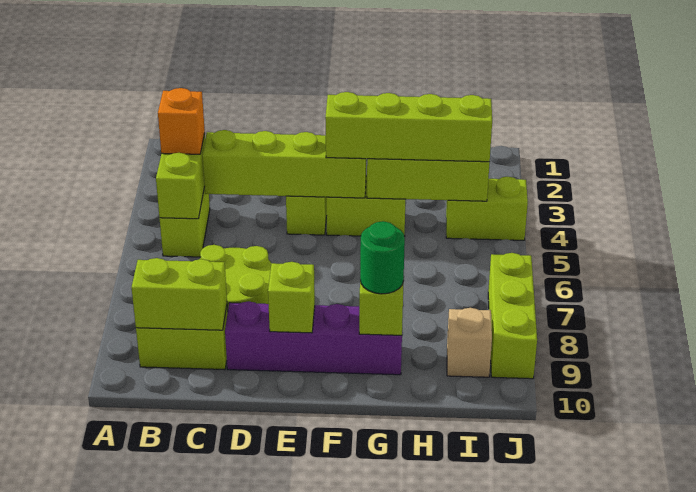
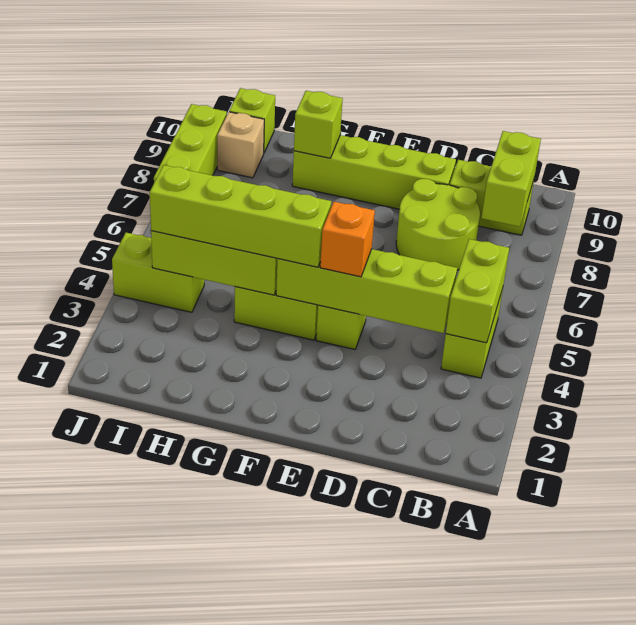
orange brick B4 level 3 -> orange brick E4 level 3
lime brick B9:C9 level 2 -> lime brick B8:B9 level 2
purple brick D9:G9 level 1 -> lime brick D9:G9 level 1
lime brick E9 level 2 -> lime brick I10 level 1
green round brick G9 level 3 -> none

